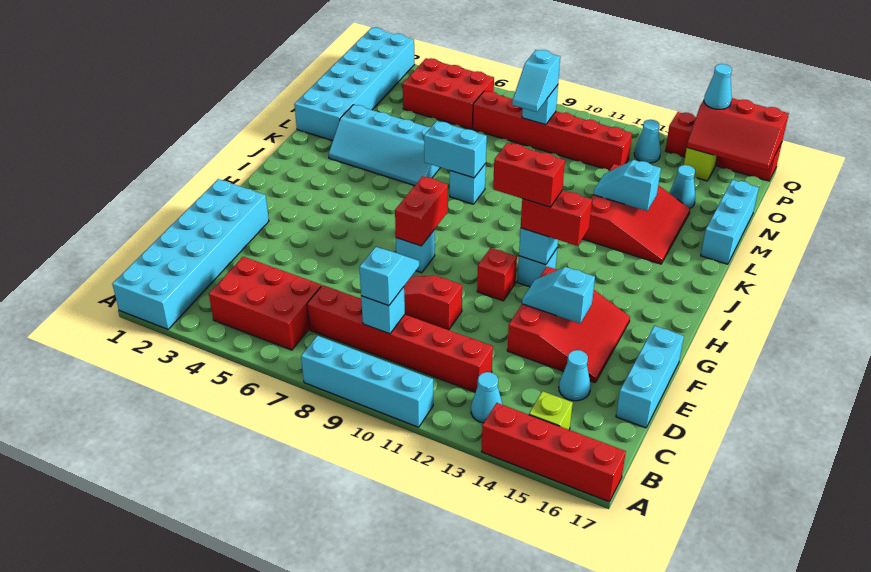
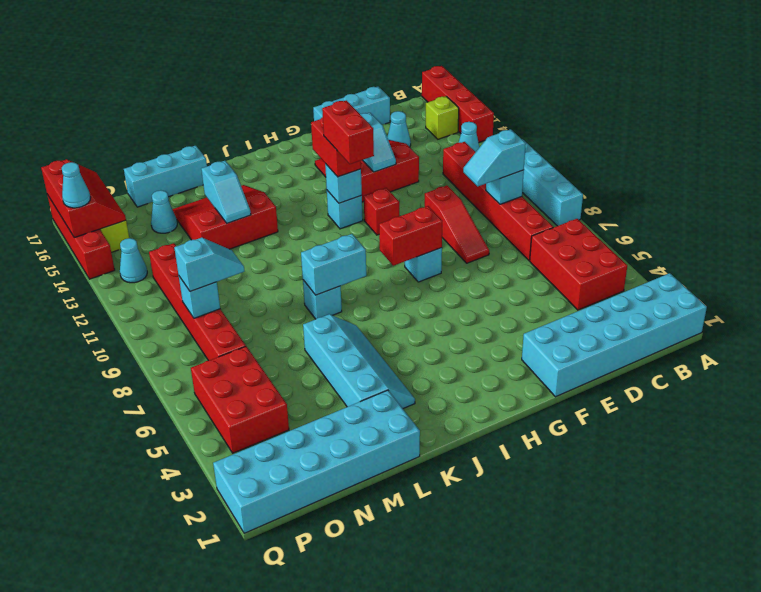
cyan brick K7:K8 level 2 -> cyan brick J8:K8 level 2

